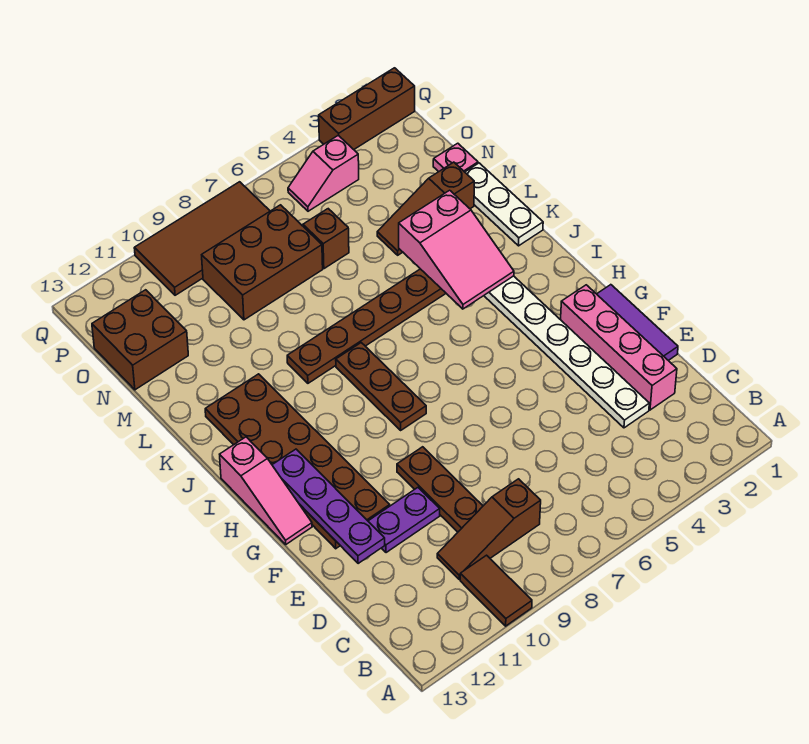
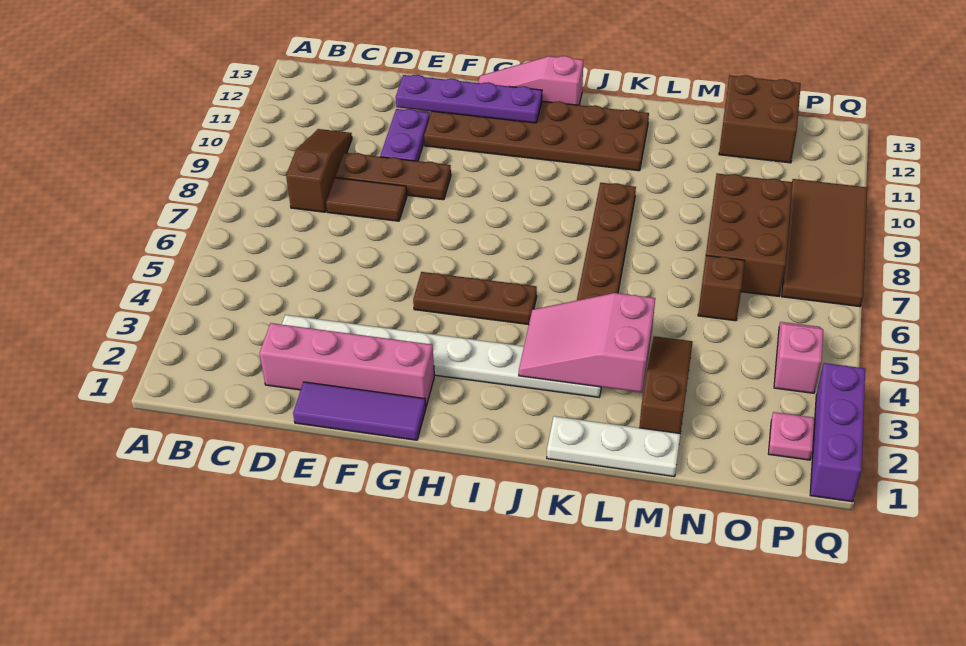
brown tile A10:B10 level 1 -> brown tile D8:E8 level 1
brown plate H8:J8 level 1 -> brown plate G5:I5 level 1
pink plate N1 level 1 -> pink plate P2 level 1
brown brick Q1:Q3 level 1 -> purple brick Q1:Q3 level 1

